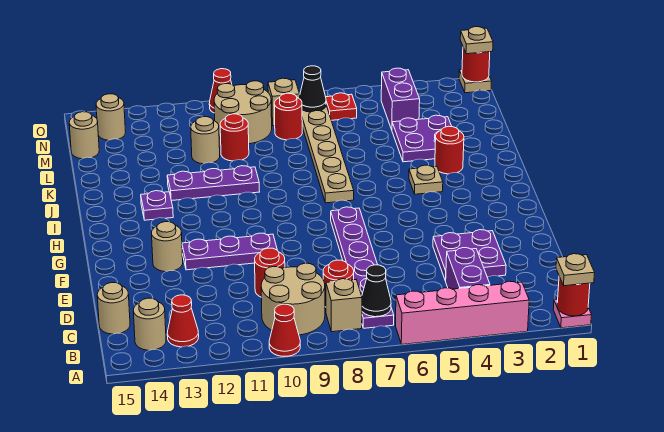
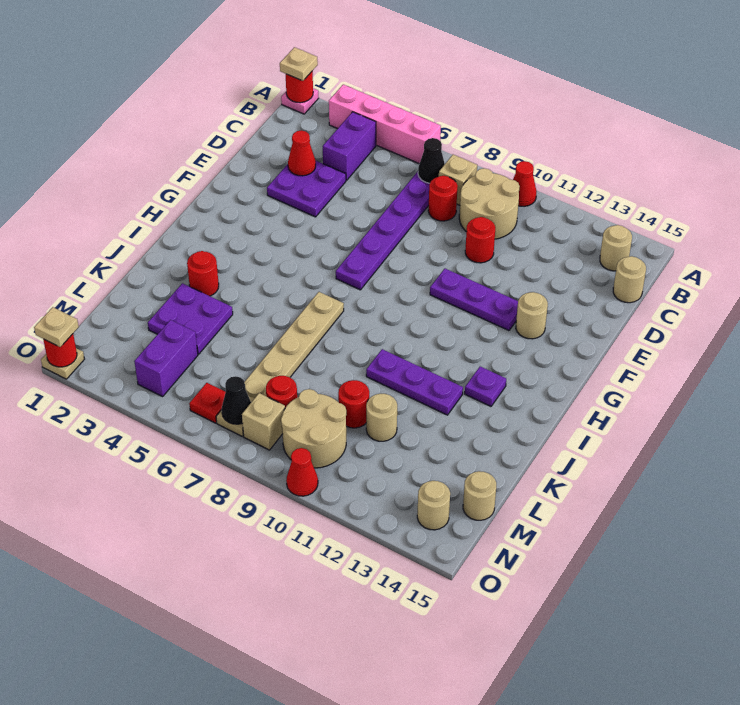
red cone B13 level 1 -> red cone D3 level 2
tan plate I4 level 1 -> none

